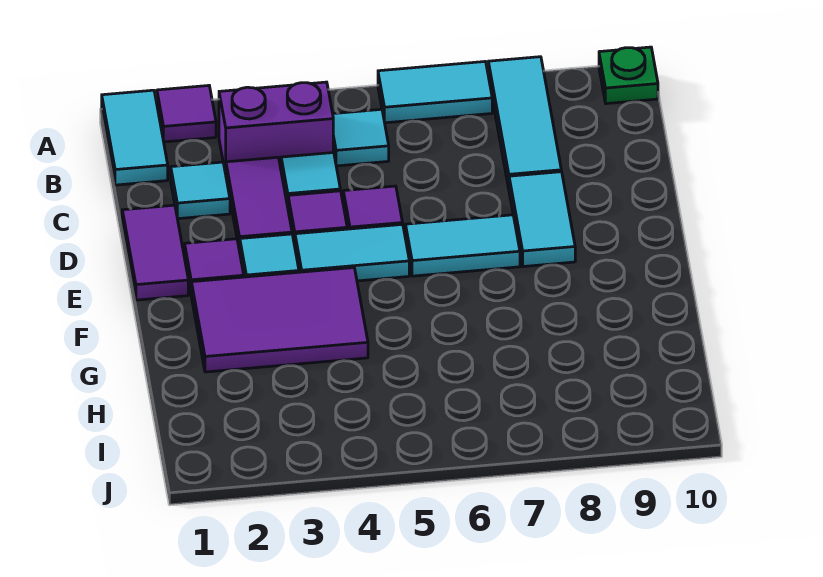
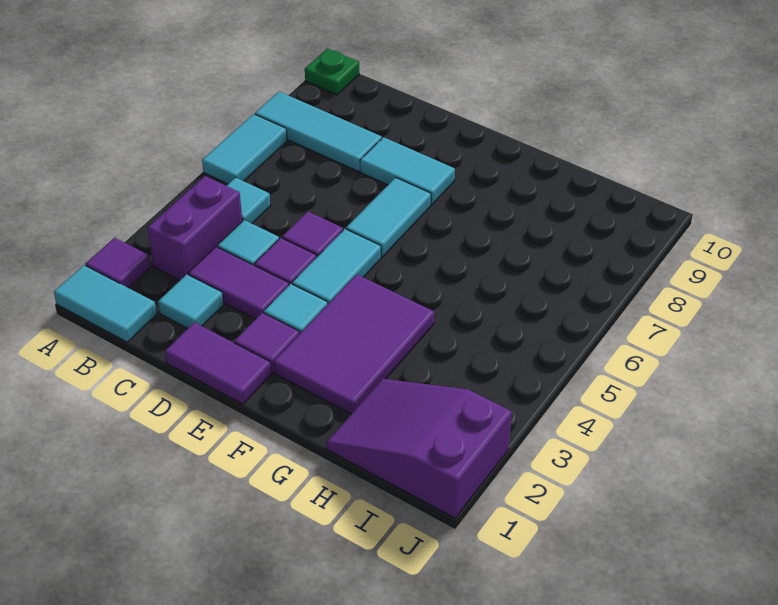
none -> purple slope H1:J2 level 1 top J

